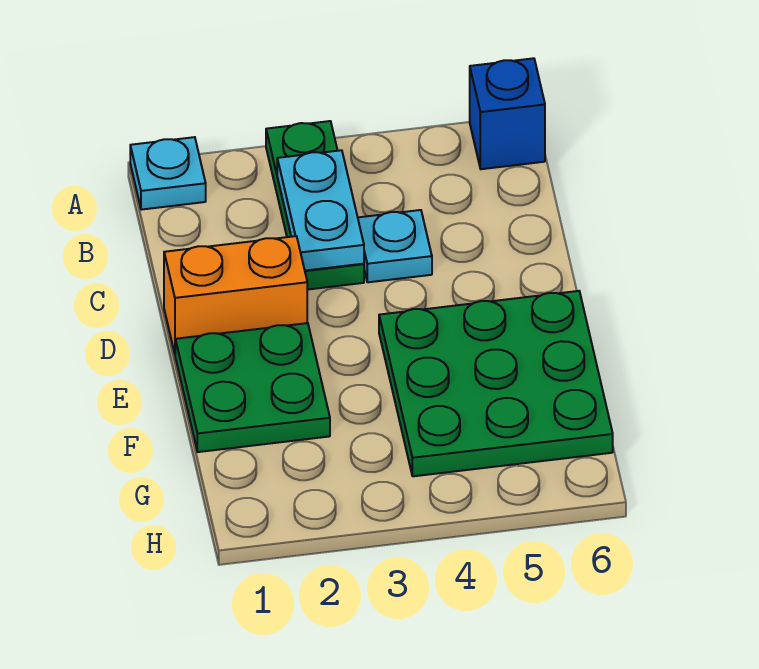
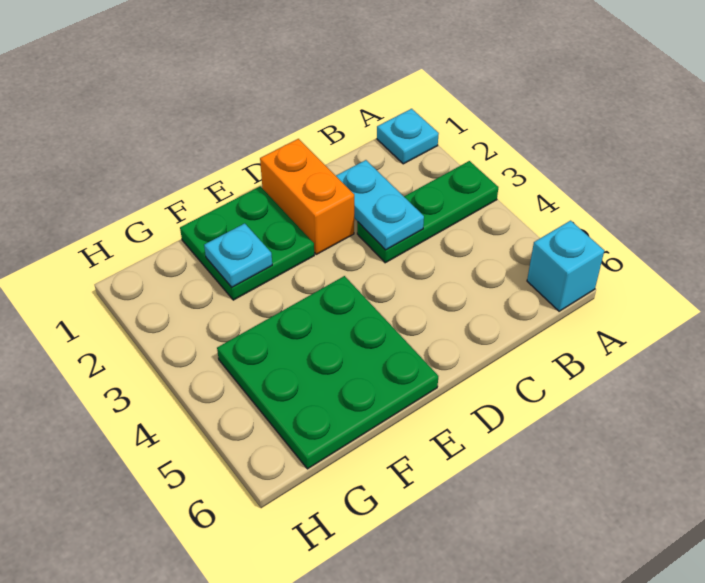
blue brick A6 level 1 -> cyan brick A6 level 1
cyan plate B3:C3 level 2 -> cyan plate C2:C3 level 2
cyan plate C4 level 1 -> cyan plate F2 level 2

